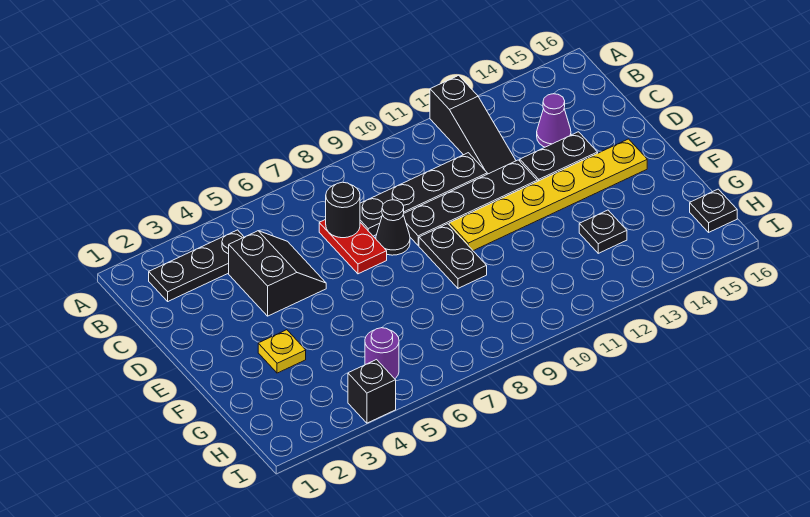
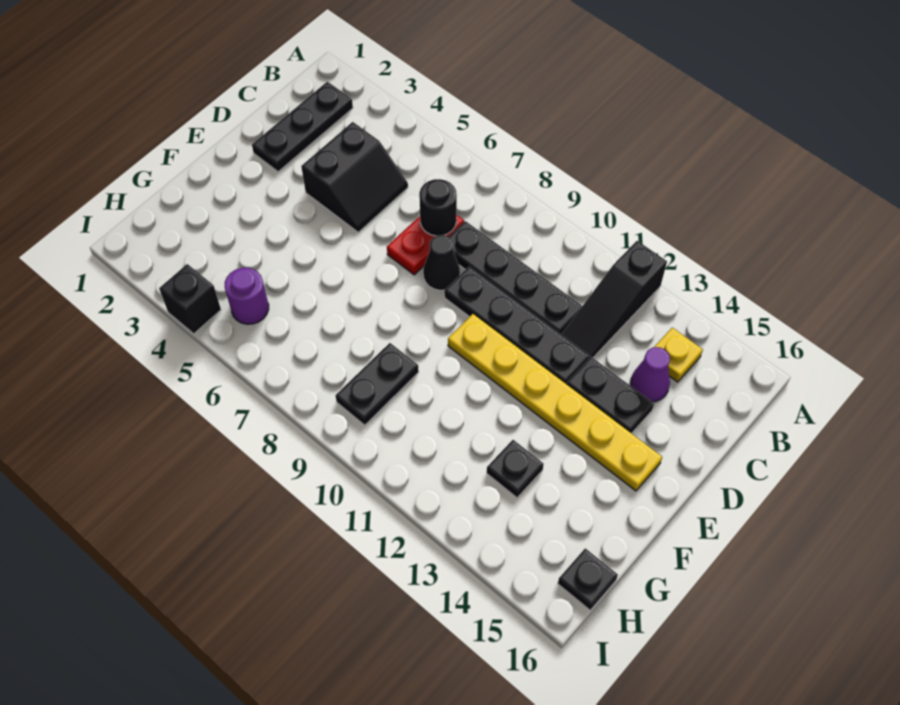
black plate B2:B4 level 1 -> black plate B2:D2 level 1
black plate E9:F9 level 1 -> black plate G9:H9 level 1
yellow plate F3 level 1 -> yellow plate B14 level 1

